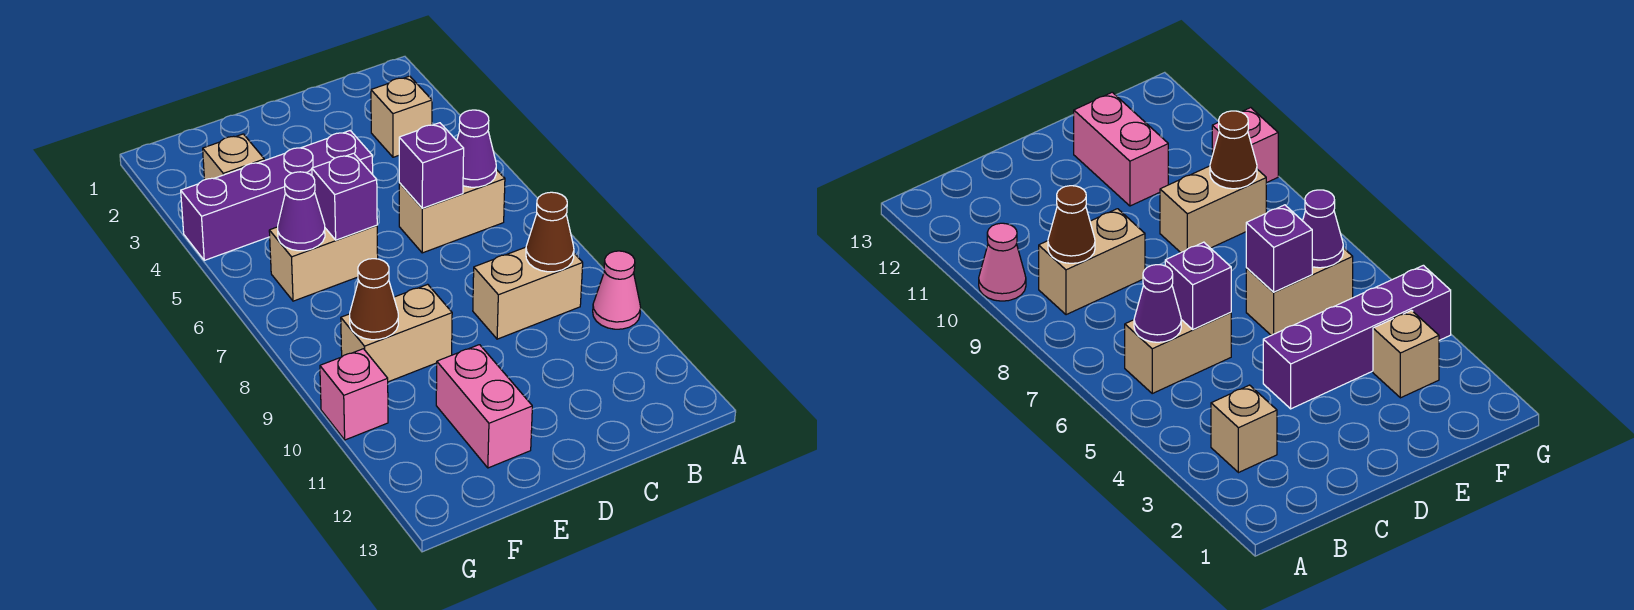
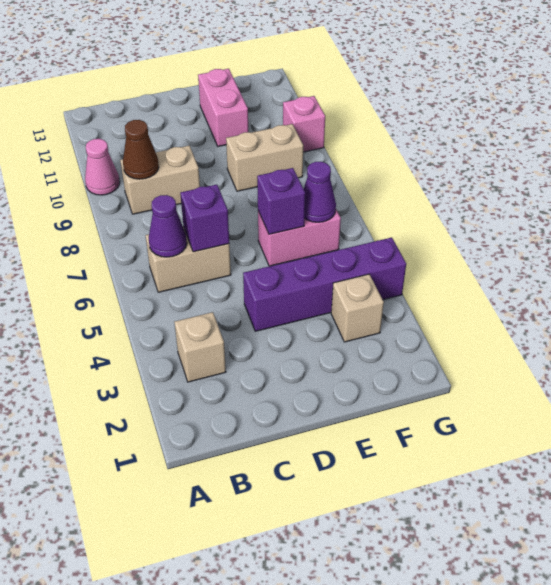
tan brick E6:F6 level 1 -> pink brick E6:F6 level 1
brown cone F9 level 2 -> none

